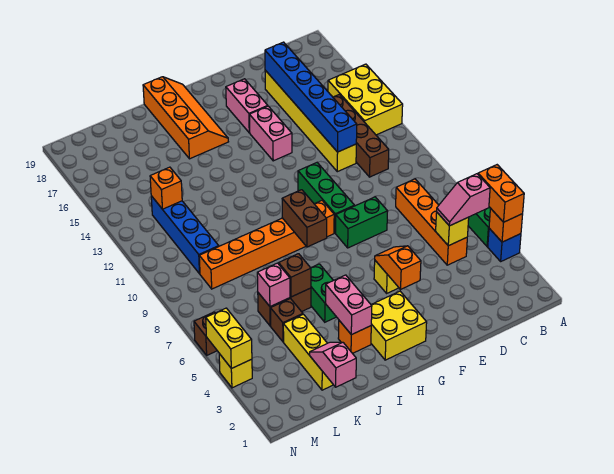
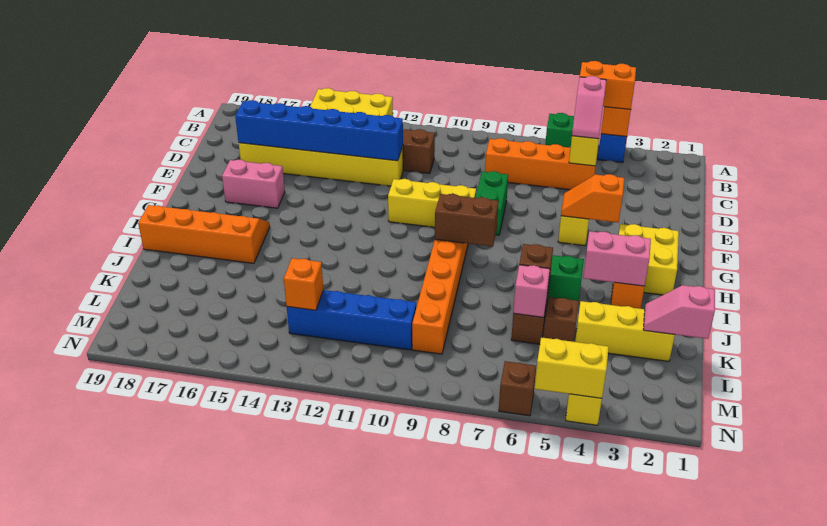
green brick F9:F11 level 1 -> yellow brick F9:F11 level 1
pink brick F14:F15 level 1 -> none

